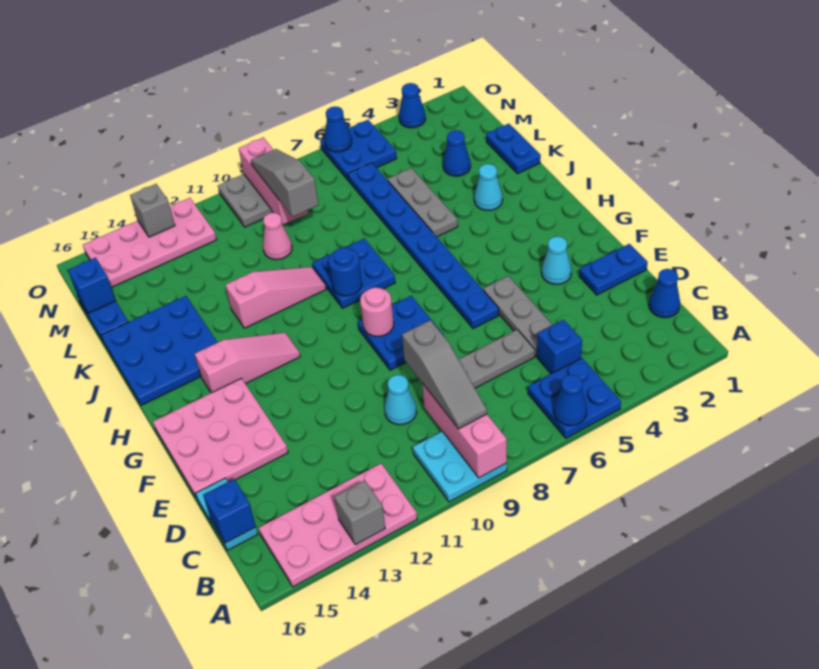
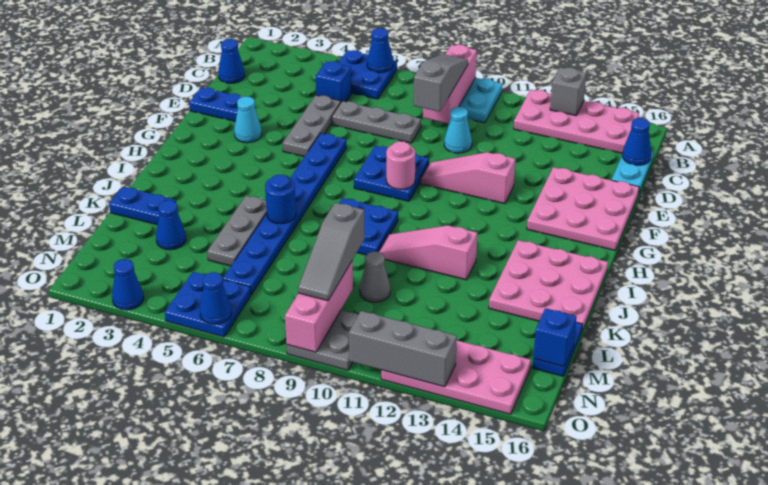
blue brick C16 level 2 -> blue cone C16 level 2
pink slope H12:H14 level 1 top 14 -> pink slope F10:F12 level 1 top 12
blue round brick I9 level 2 -> blue round brick J6 level 2
blue plate I14:K16 level 1 -> pink plate I14:K16 level 1
cyan cone J3 level 1 -> none
blue plate K1:L1 level 1 -> blue plate K1:K2 level 1
pink cone L10 level 1 -> grey cone L10 level 1
grey brick O13 level 2 -> grey brick O11:O13 level 2

